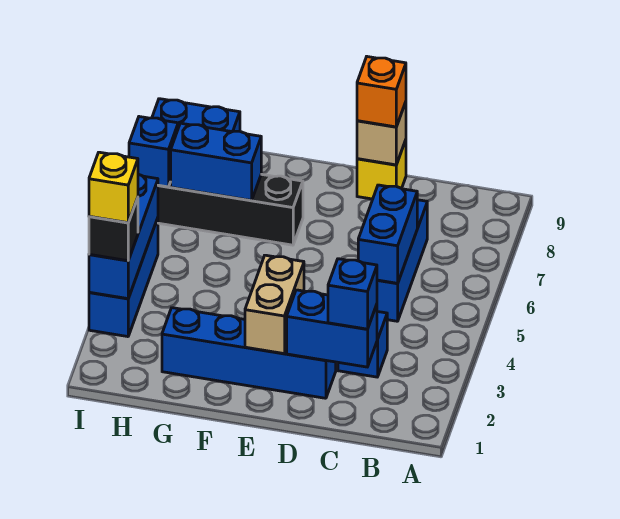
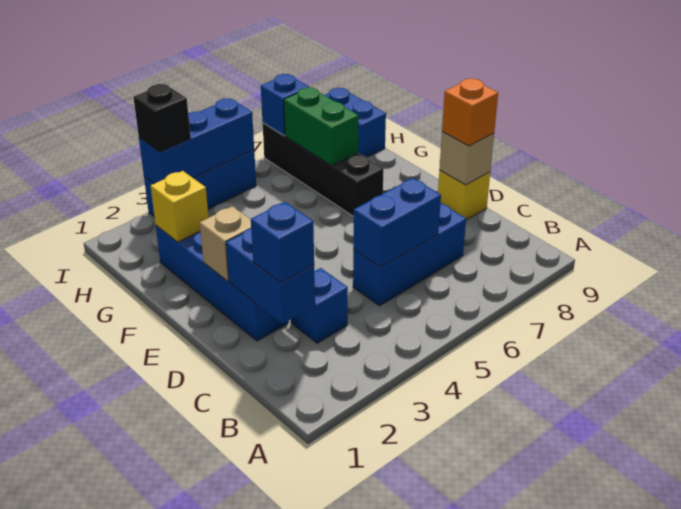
tan brick E2:E3 level 2 -> tan brick E2 level 2
blue brick G7:H7 level 2 -> green brick G7:H7 level 2
yellow brick I3 level 4 -> yellow brick G2 level 2

